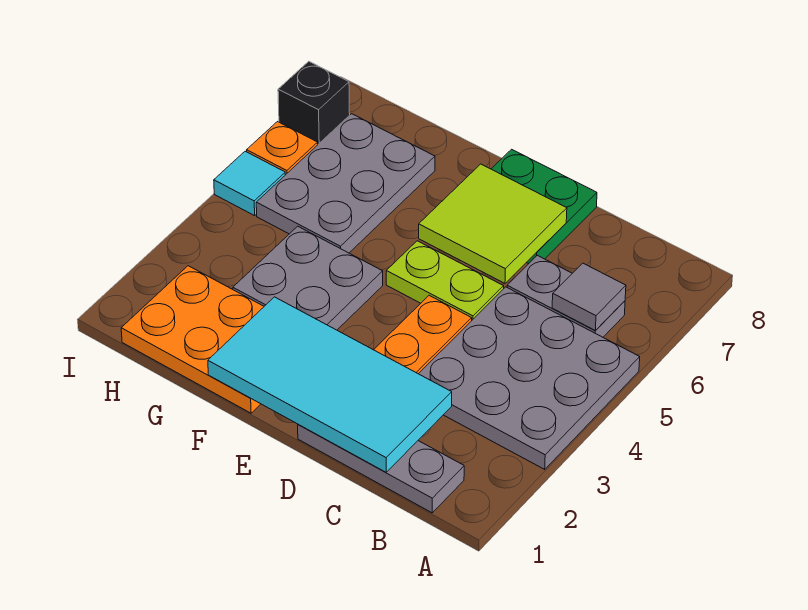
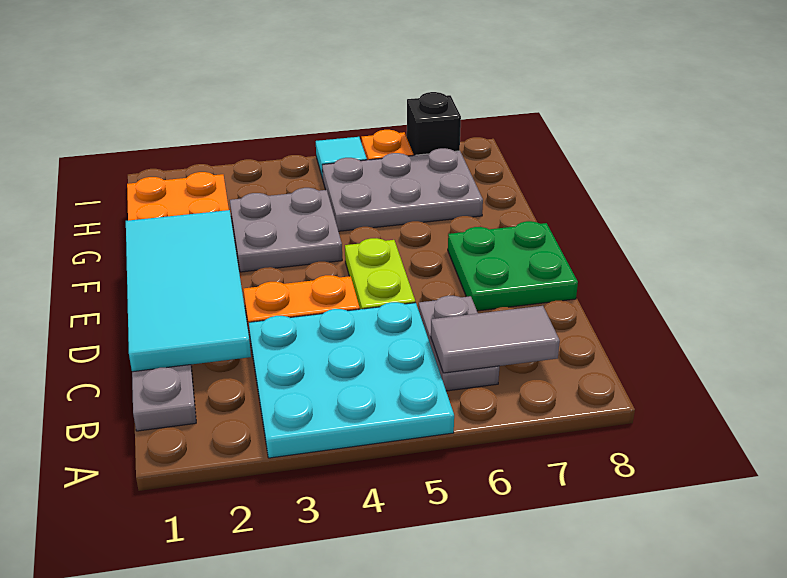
grey plate A3:C5 level 1 -> cyan plate A3:C5 level 1
grey tile B6 level 2 -> grey tile B6:B7 level 2
lime tile D6:E7 level 2 -> none

